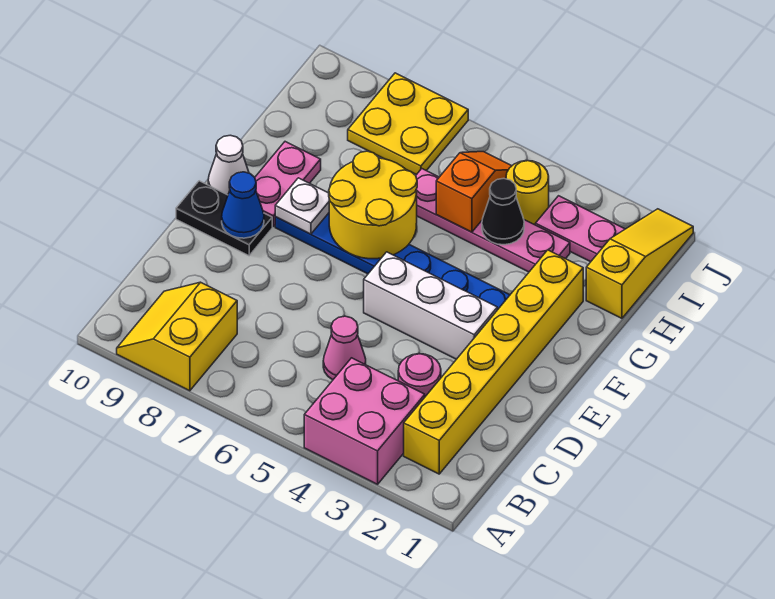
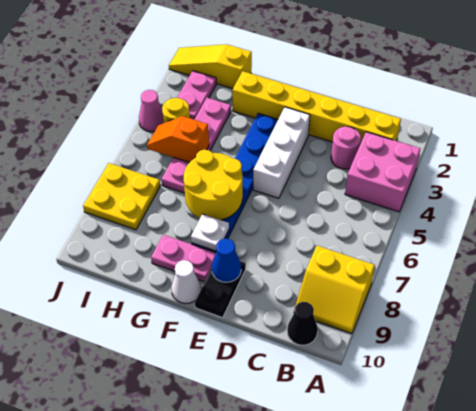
pink cone C5 level 1 -> pink cone J4 level 1
black cone H4 level 2 -> black cone B10 level 1

